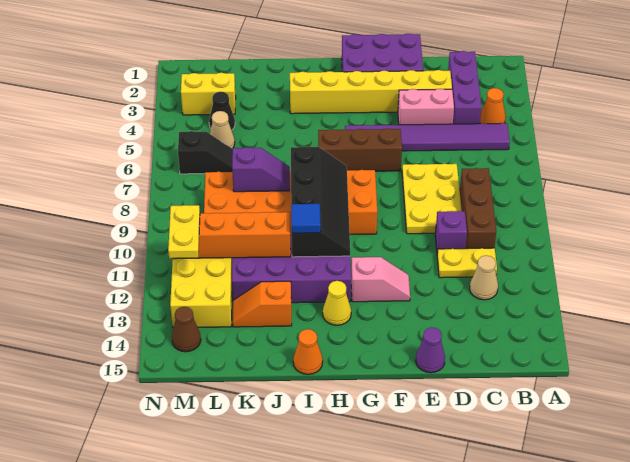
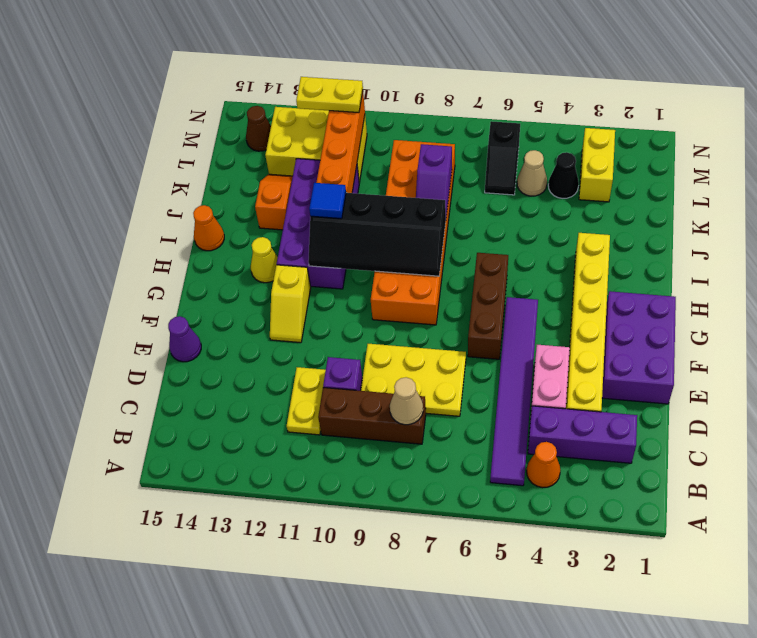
tan cone C12 level 1 -> tan cone C8 level 2
pink slope F12:G12 level 1 top G -> yellow slope F12:G12 level 1 top G

